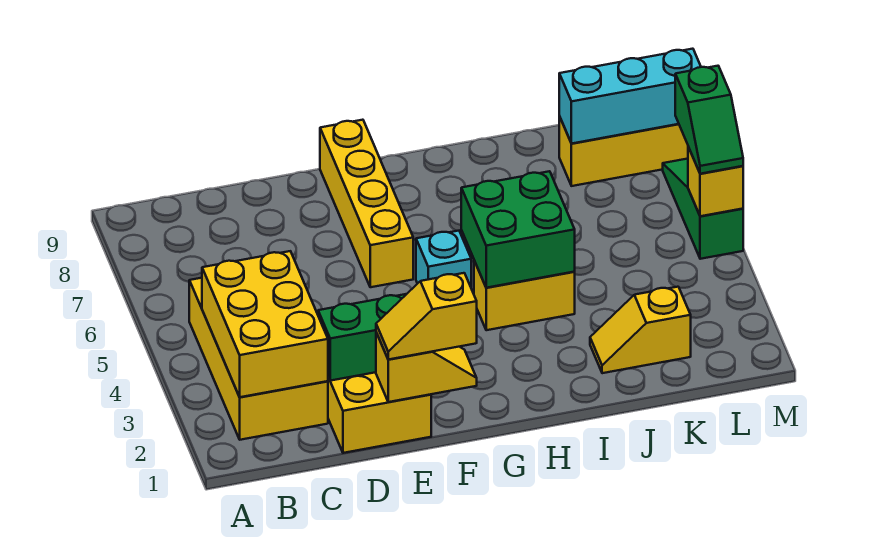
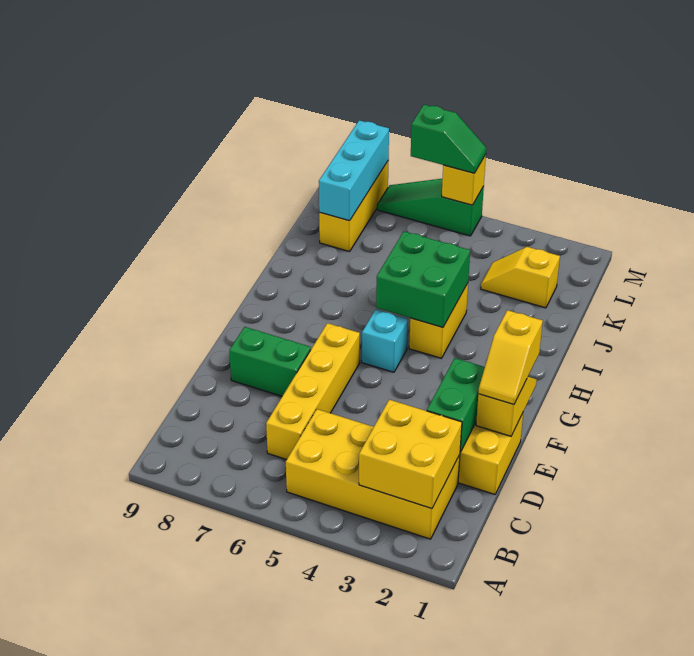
yellow brick B2:C4 level 2 -> yellow brick B2:C3 level 2
none -> green brick E7:E8 level 1
yellow brick F6:F9 level 1 -> yellow brick C6:F6 level 1
yellow slope J2:K2 level 1 top K -> yellow slope K2:K3 level 1 top 2

